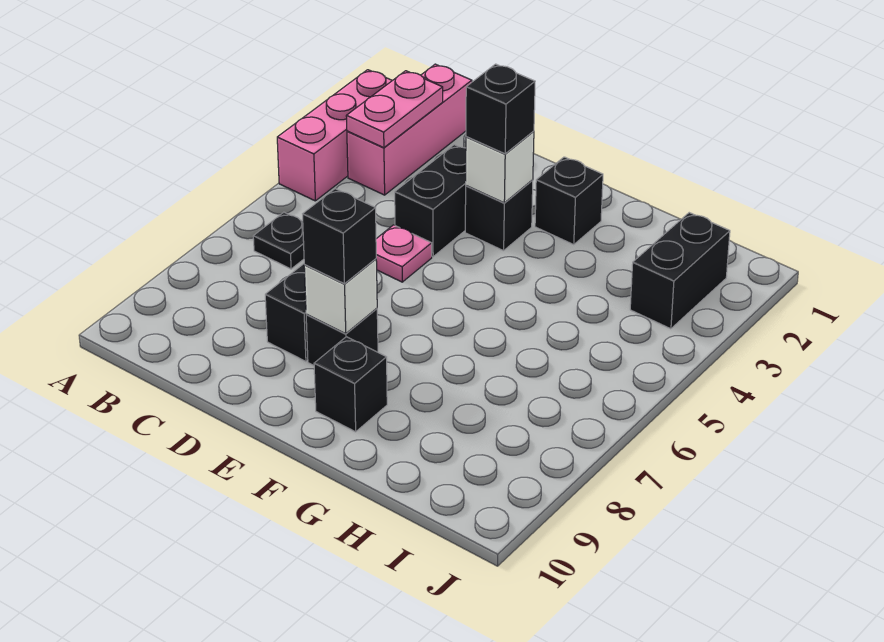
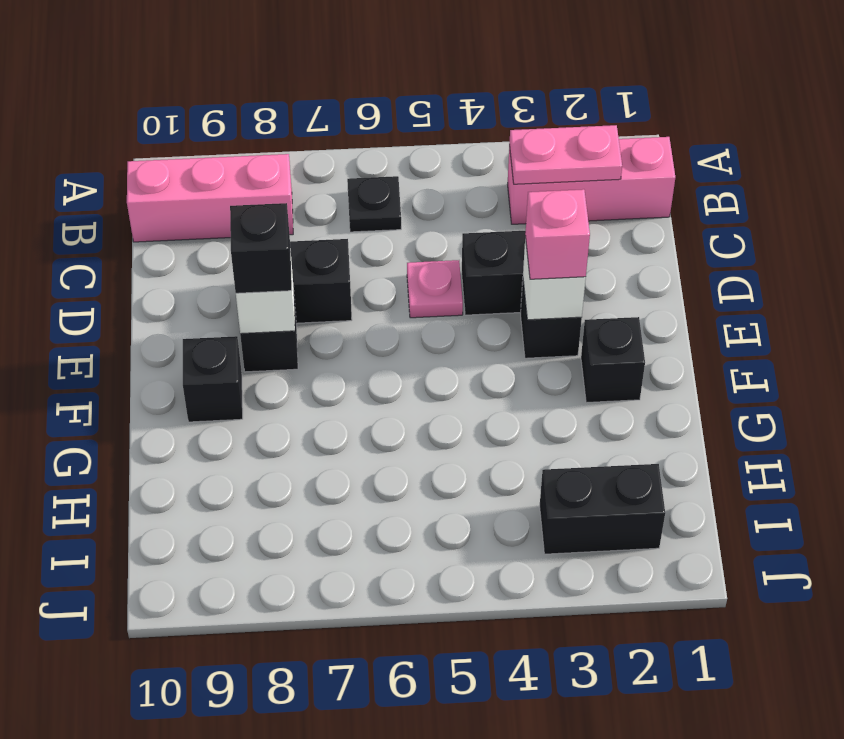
pink brick A2:A4 level 1 -> pink brick B8:B10 level 1
black brick E3 level 3 -> pink brick E3 level 3

